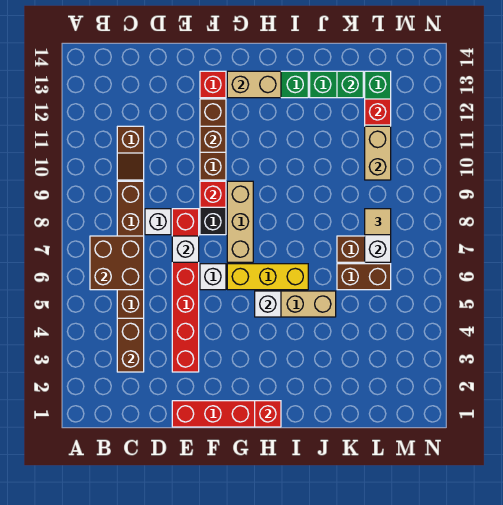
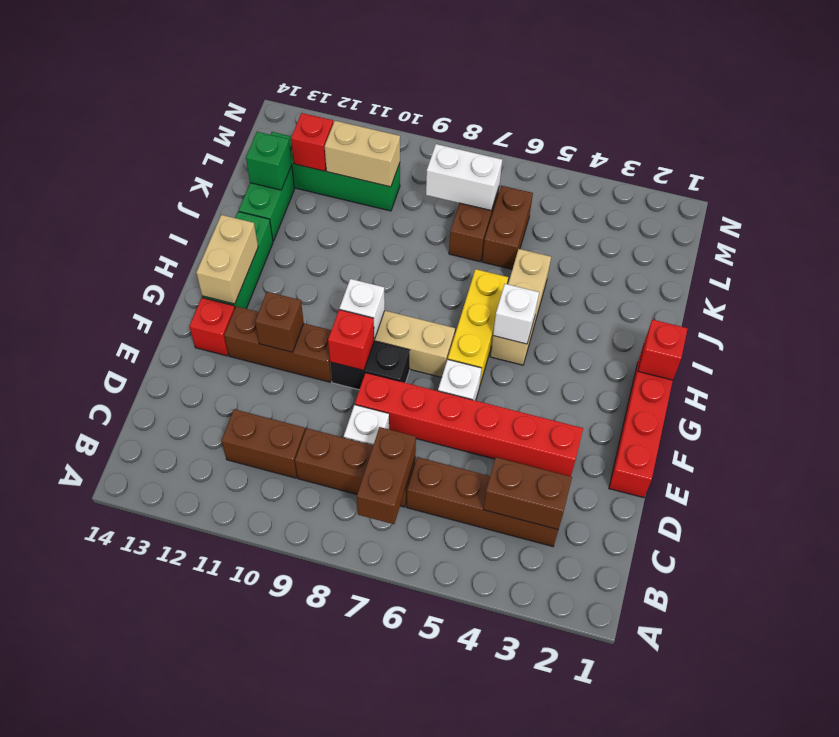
brown brick B6:C7 level 2 -> brown brick B7:C7 level 2
brown slope C10:C11 level 1 top 11 -> brown brick C10:C11 level 1
white brick E7 level 2 -> white brick G9 level 2
tan tile L8 level 3 -> none

